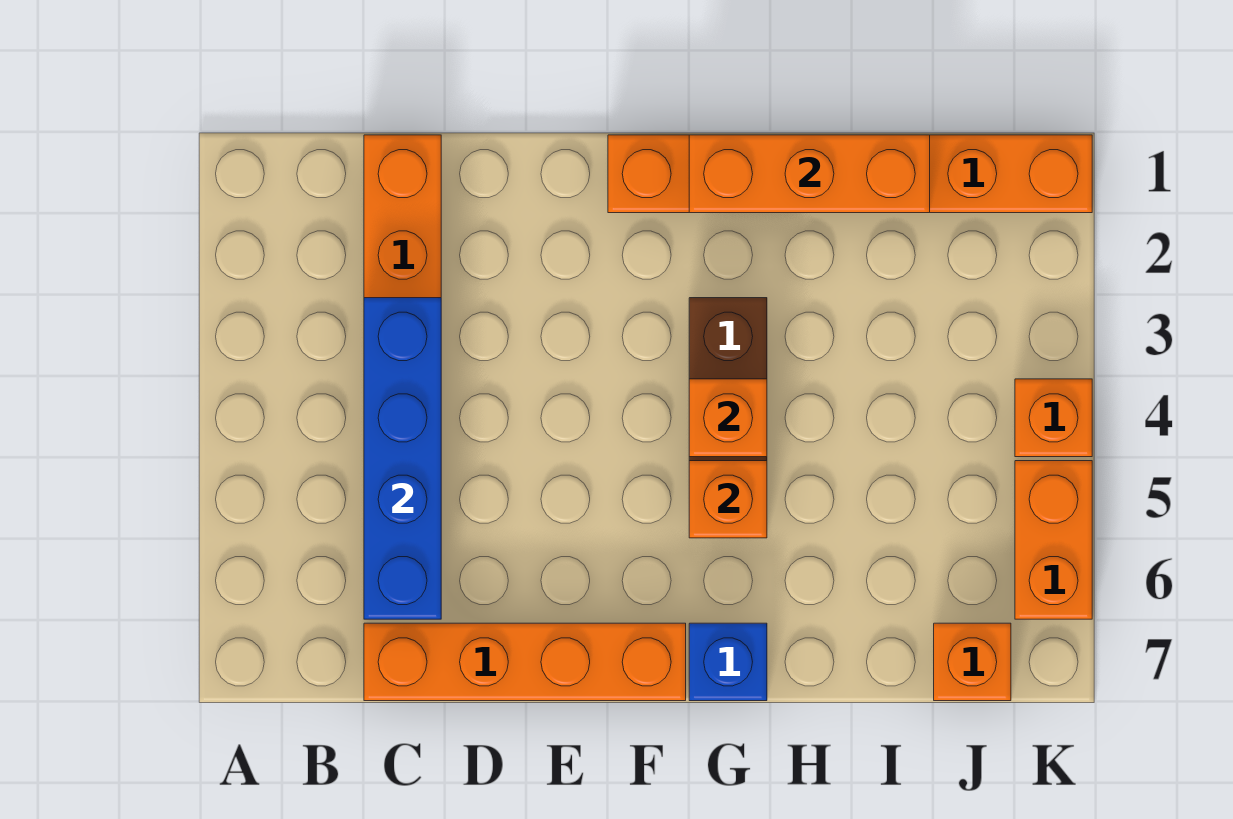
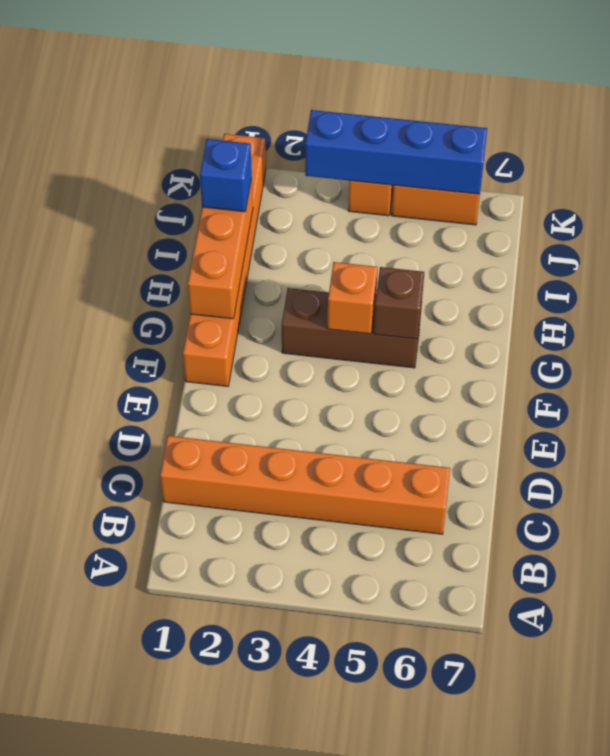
blue brick C3:C6 level 2 -> blue brick K3:K6 level 2
orange brick C7:F7 level 1 -> none
orange brick G5 level 2 -> brown brick G5 level 2
blue brick G7 level 1 -> blue brick I1 level 3
orange brick J7 level 1 -> none

